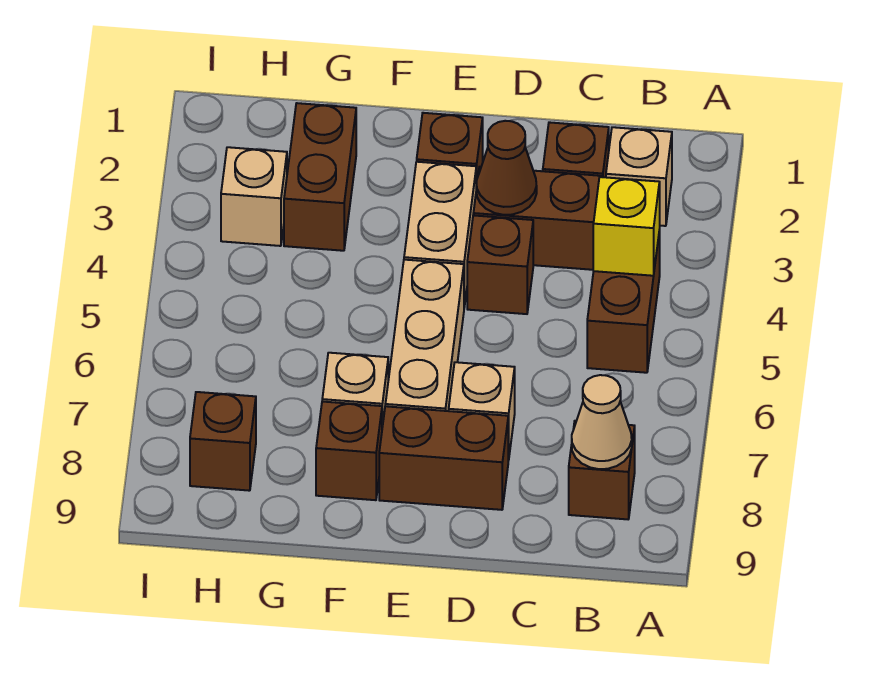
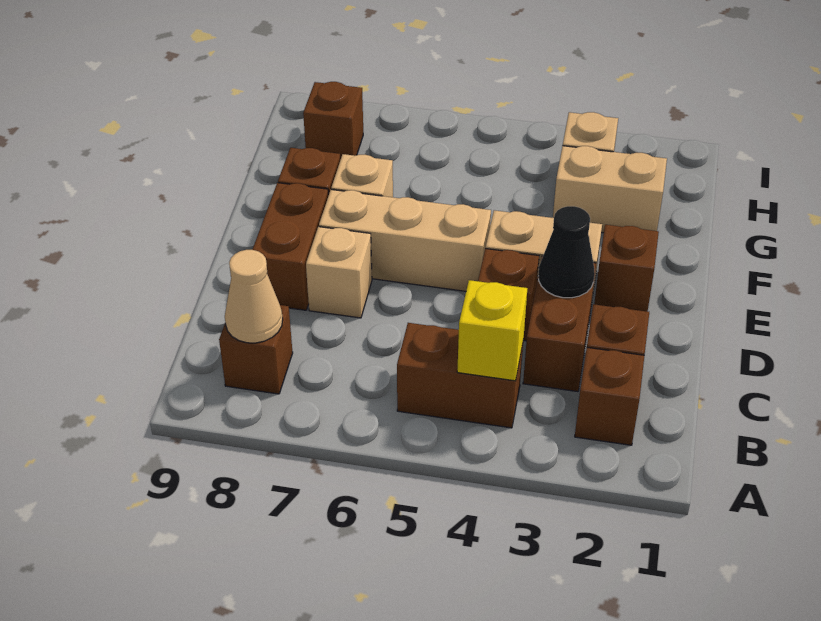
tan brick B2 level 1 -> brown brick B2 level 1
brown cone D3 level 2 -> black cone D3 level 2
brown brick G2:G3 level 1 -> tan brick G2:G3 level 1

